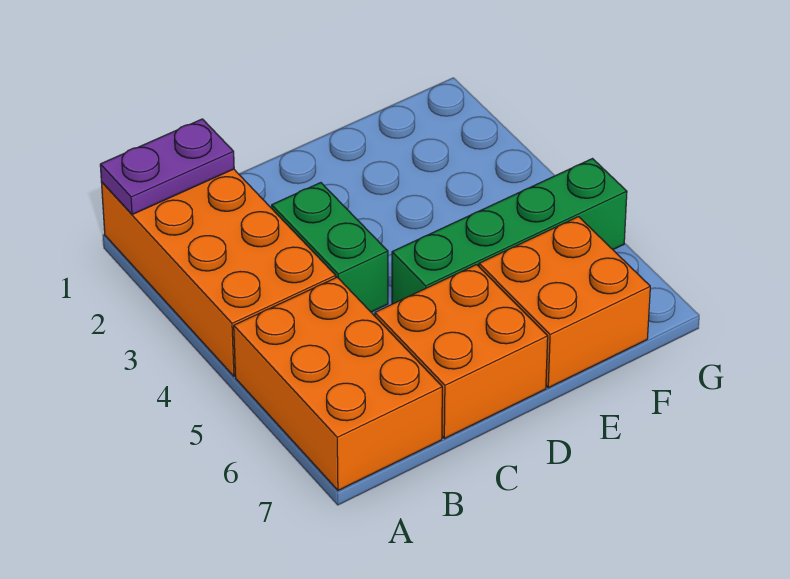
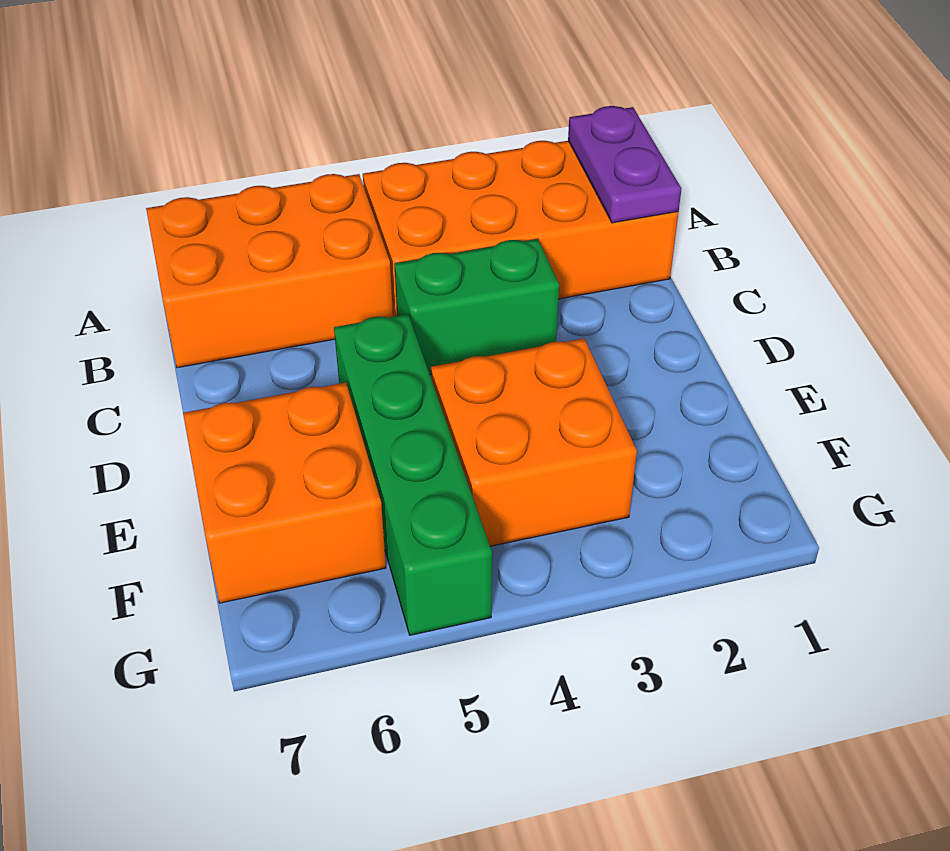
orange brick C6:D7 level 1 -> orange brick E3:F4 level 1

